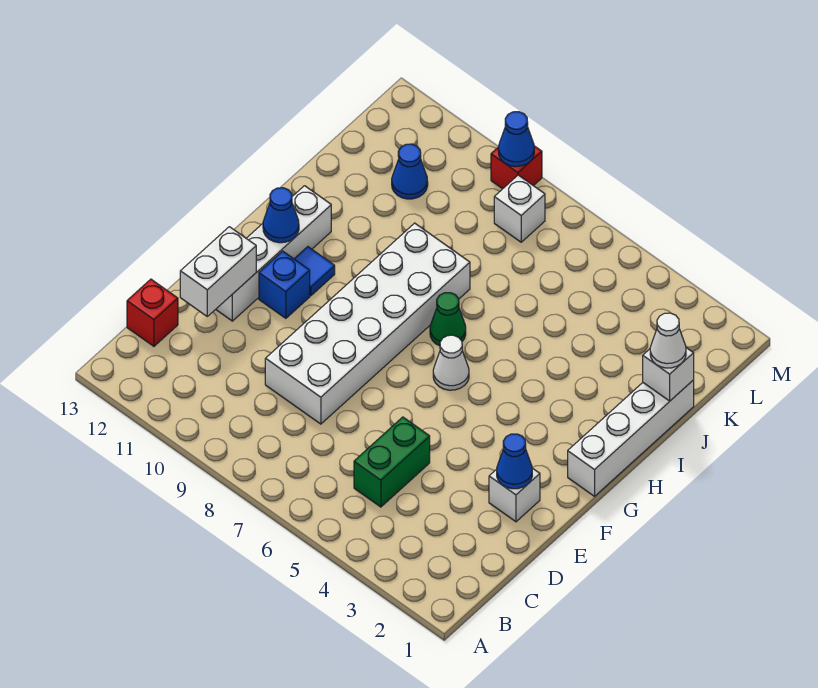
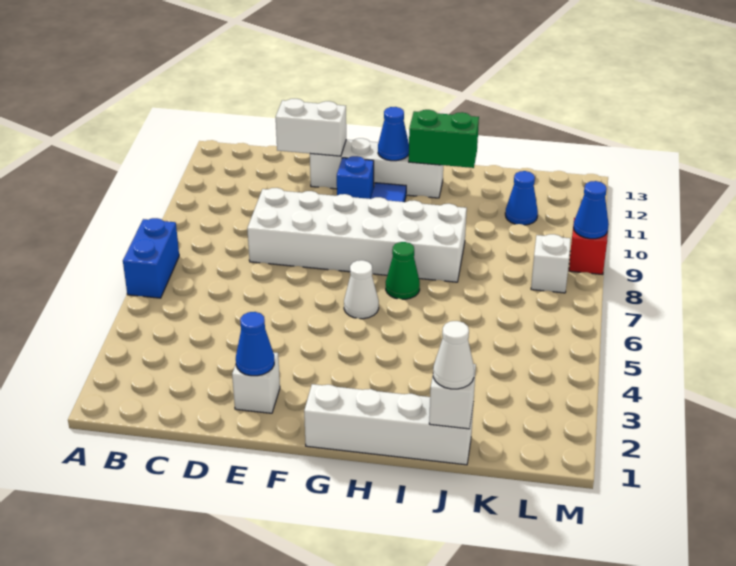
none -> blue brick A6:A7 level 1
green brick C5:D5 level 1 -> green brick H12:I12 level 2
red brick C13 level 1 -> none

